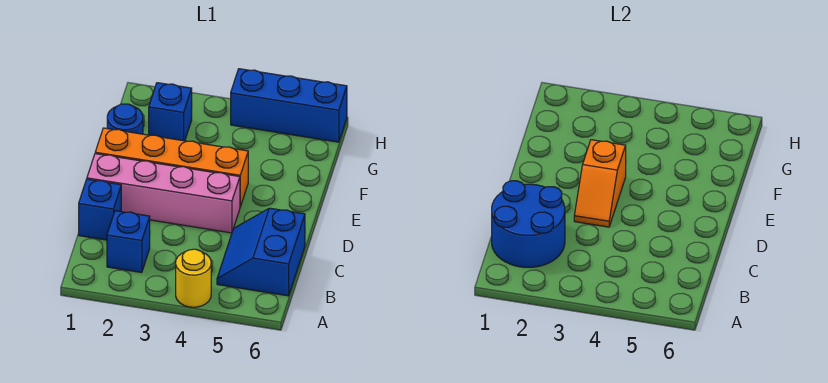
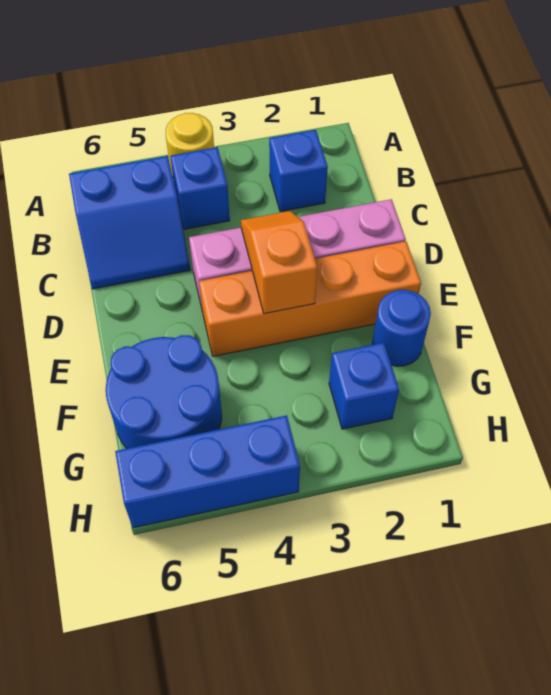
blue round brick B1:C2 level 2 -> blue round brick F5:G6 level 1
blue slope B5:C6 level 1 top 6 -> blue slope B5:C6 level 1 top B
blue brick C1 level 1 -> blue brick B4 level 1

